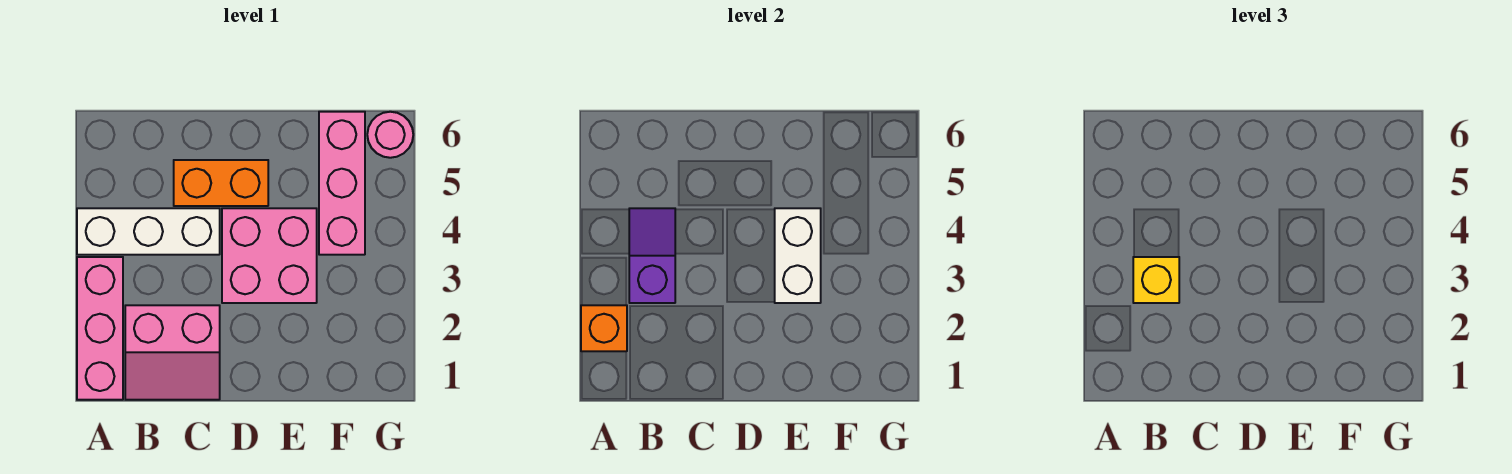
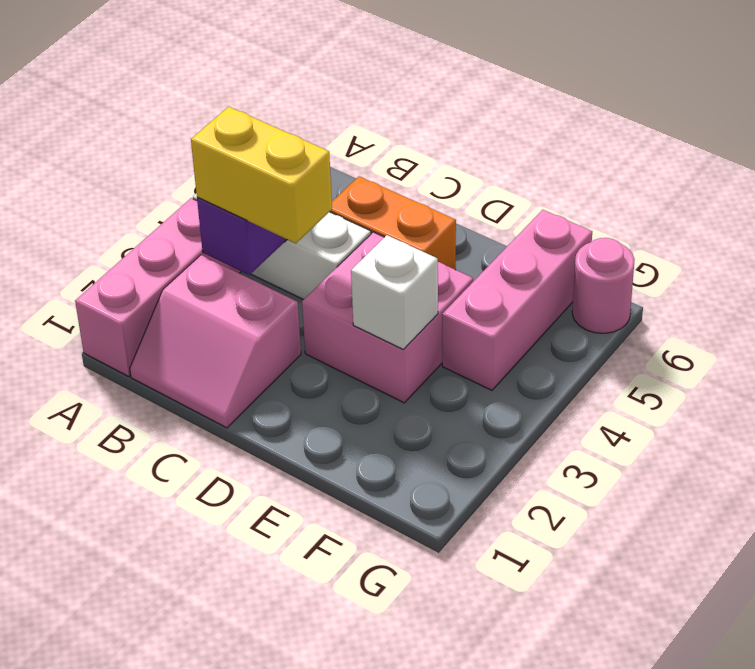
orange brick A2 level 2 -> none
yellow brick B3 level 3 -> yellow brick B3:C3 level 3
white brick E3:E4 level 2 -> white brick E3 level 2

